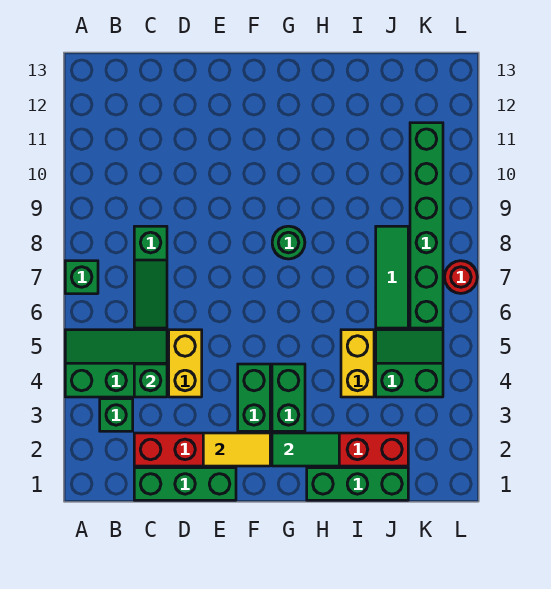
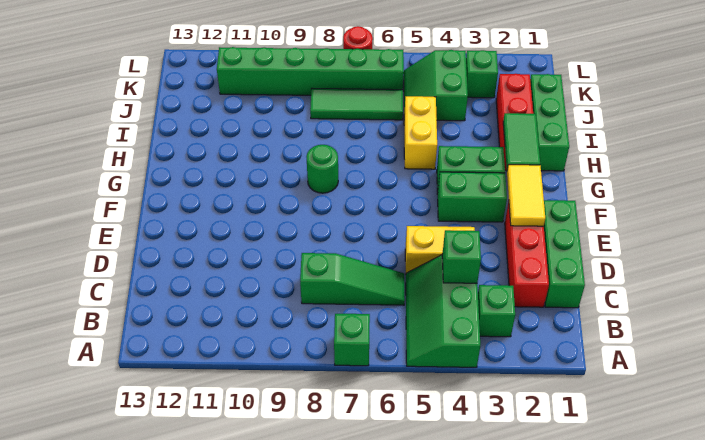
yellow brick I4:I5 level 1 -> yellow brick H5:I5 level 1
none -> green brick K3 level 1

